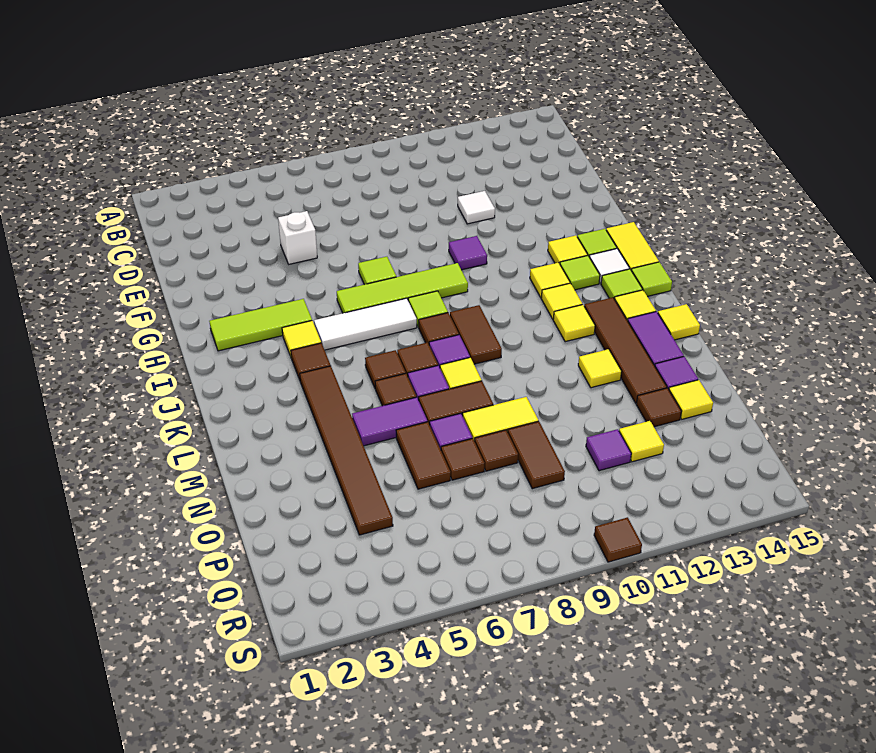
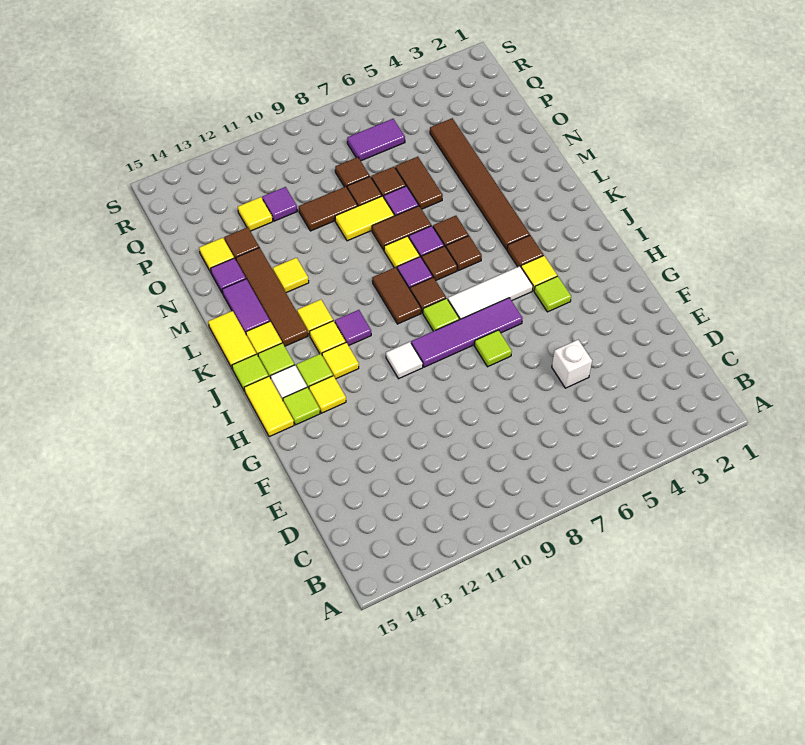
white tile E11 level 1 -> white tile H10 level 1
purple tile G10 level 1 -> purple tile J11 level 1
lime tile H2:H4 level 1 -> lime tile H4 level 1
lime tile H6:H9 level 1 -> purple tile H6:H9 level 1
yellow tile L15 level 1 -> yellow tile K15:L15 level 1
purple tile M5:M6 level 1 -> purple tile Q6:Q7 level 1
brown tile O9:P9 level 1 -> brown tile O9:O10 level 1
brown tile S10 level 1 -> brown tile P8 level 1

